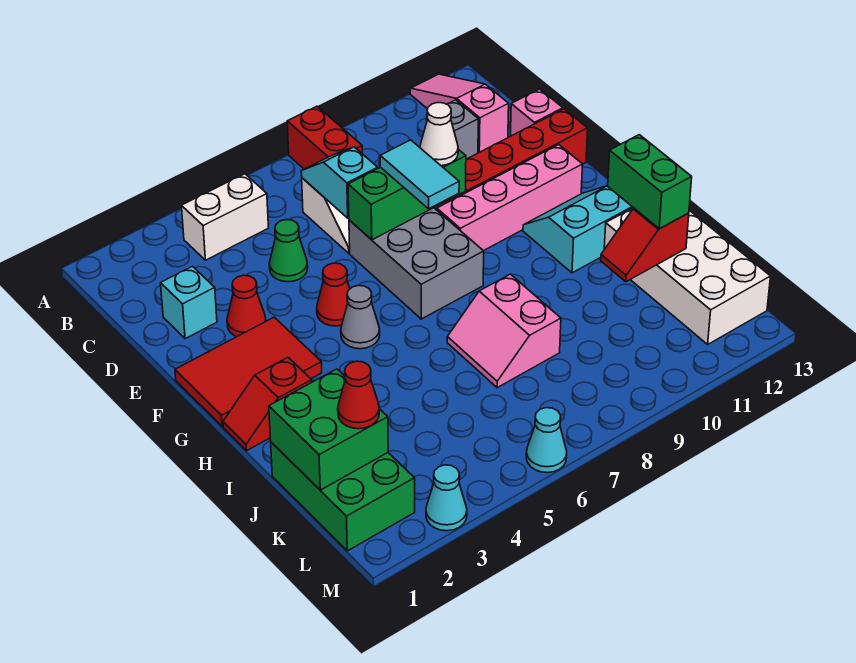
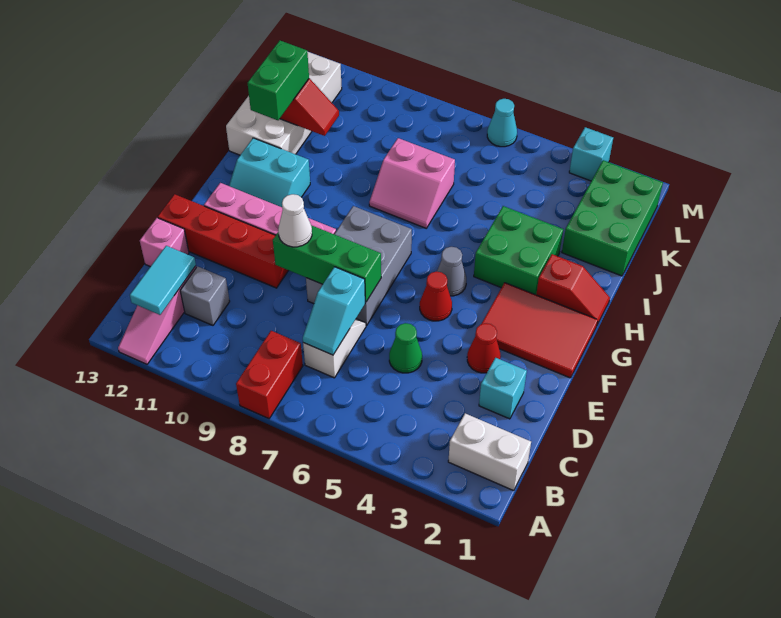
white brick B4:B5 level 1 -> white brick B1:B2 level 1
cyan tile E8:F8 level 3 -> cyan tile B12:C12 level 2
pink slope I7:J8 level 1 top 8 -> pink slope I7:J8 level 1 top J
green brick J1:K2 level 2 -> green brick H3:I4 level 1
red cone K2 level 3 -> none
cyan cone M3 level 1 -> cyan brick M3 level 1

